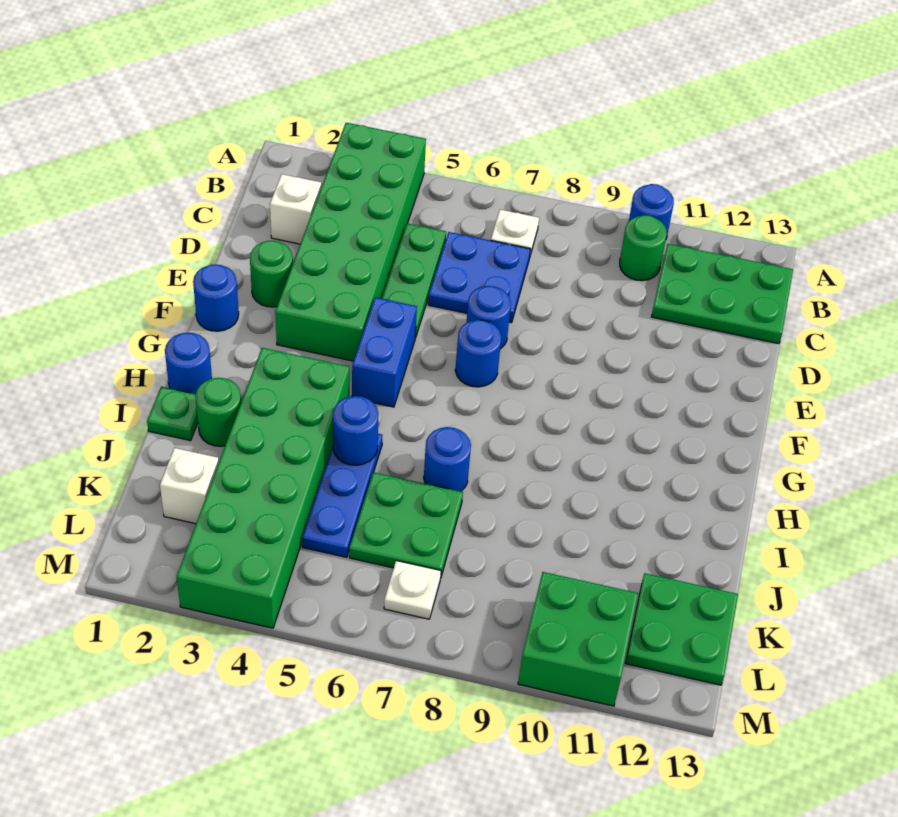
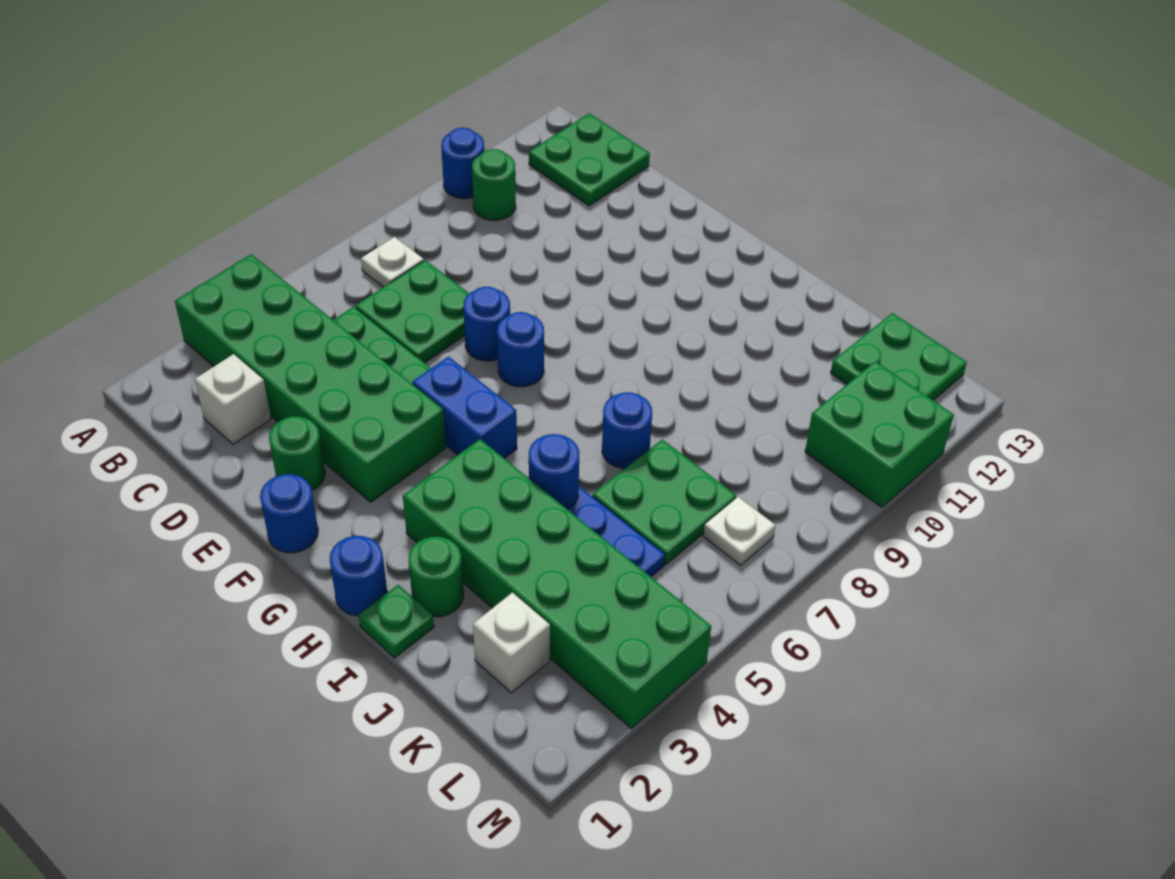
green plate B11:C13 level 1 -> green plate B12:C13 level 1
blue plate C6:D7 level 1 -> green plate C6:D7 level 1

